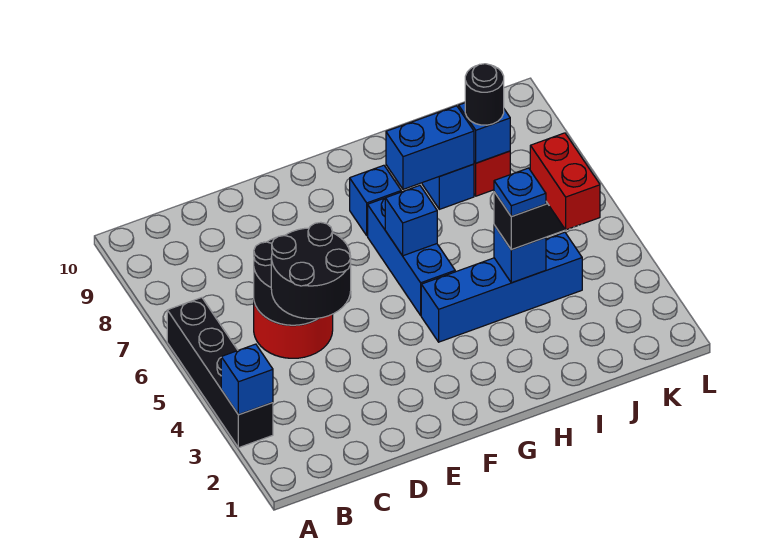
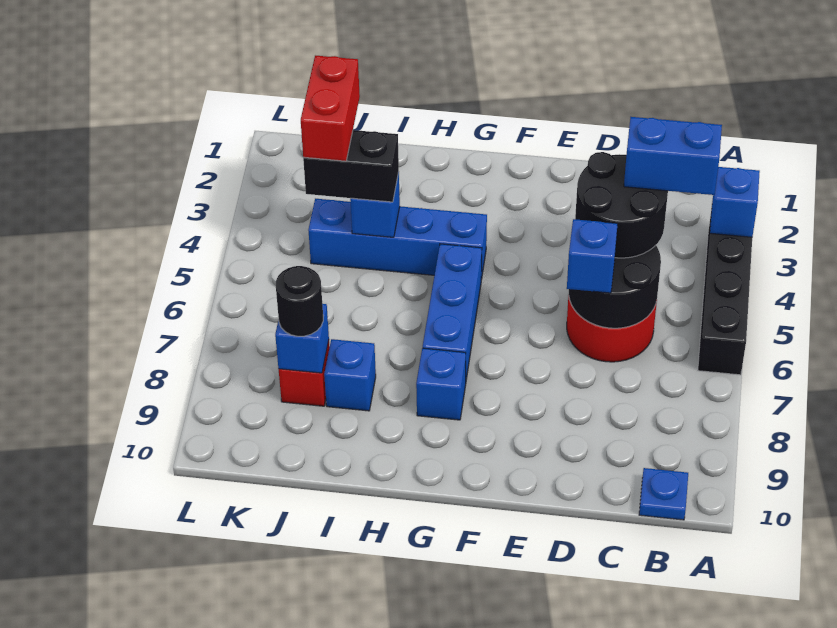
blue brick G6 level 2 -> blue brick D6 level 3
blue brick H8:I8 level 2 -> blue brick B4:C4 level 4
blue plate I4 level 4 -> blue plate B10 level 1

